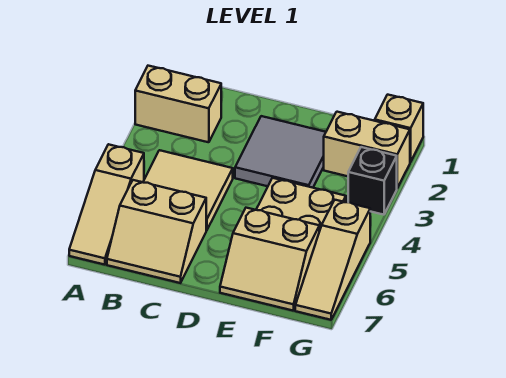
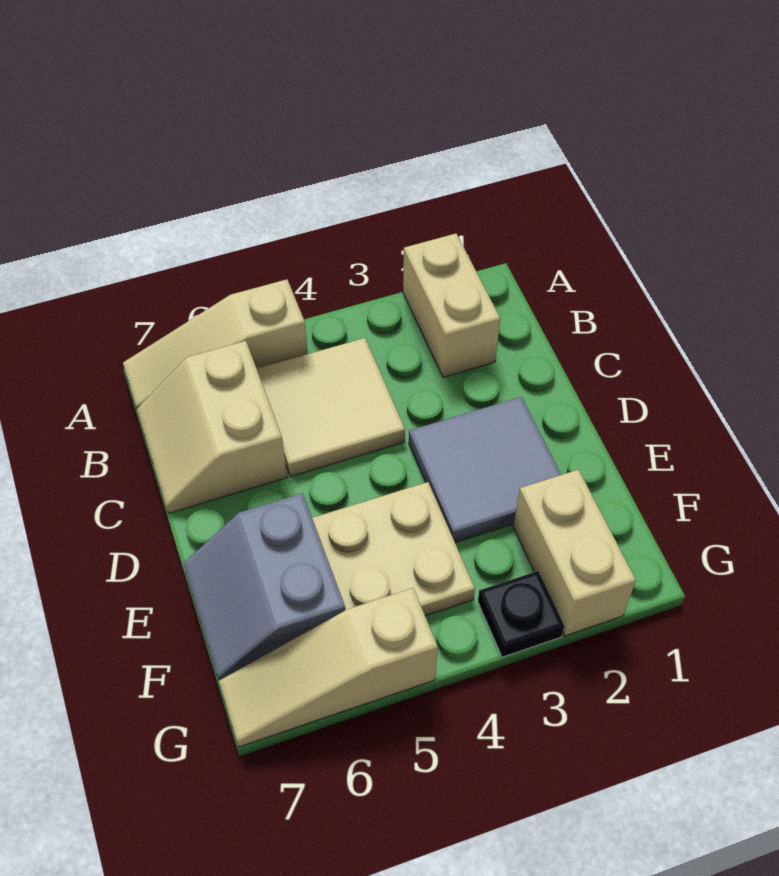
tan slope E6:F7 level 1 top 6 -> grey slope E6:F7 level 1 top 6
tan brick G1 level 1 -> none
black brick G3 level 1 -> black plate G3 level 1

